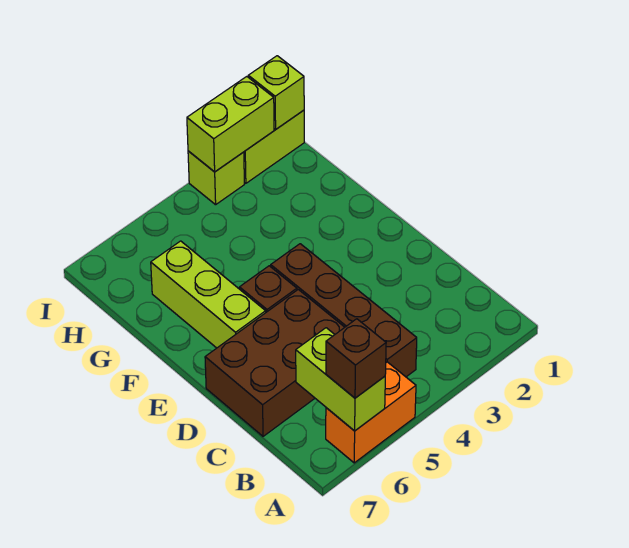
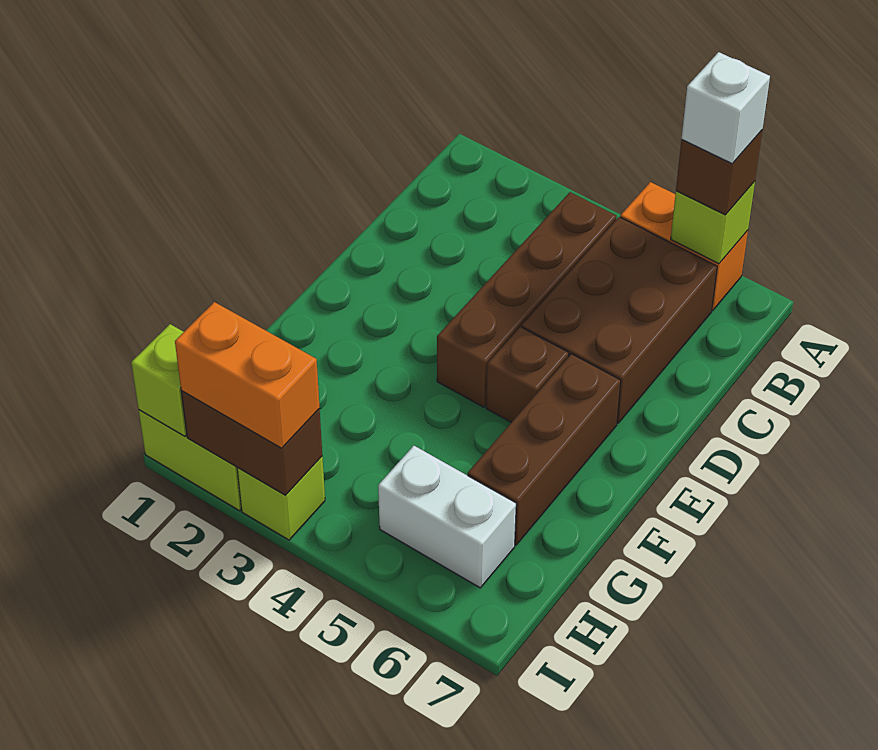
lime brick A6:B6 level 2 -> lime brick A6 level 2
none -> white brick A6 level 4
brown brick C5:D7 level 1 -> brown brick B5:D6 level 1
lime brick E6:G6 level 1 -> brown brick E6:G6 level 1
none -> white brick H5:H6 level 1
lime brick I2:I3 level 2 -> brown brick I2:I3 level 2
none -> orange brick I2:I3 level 3

